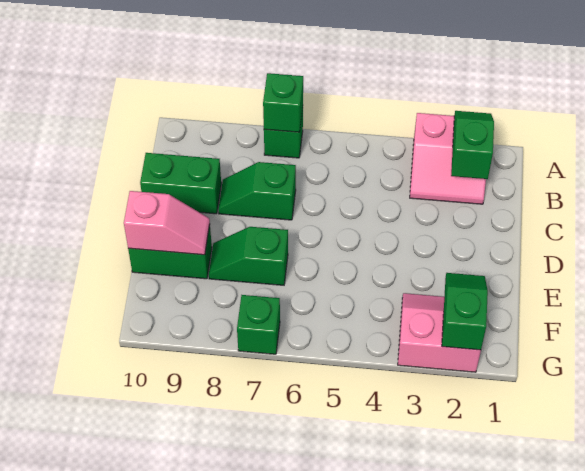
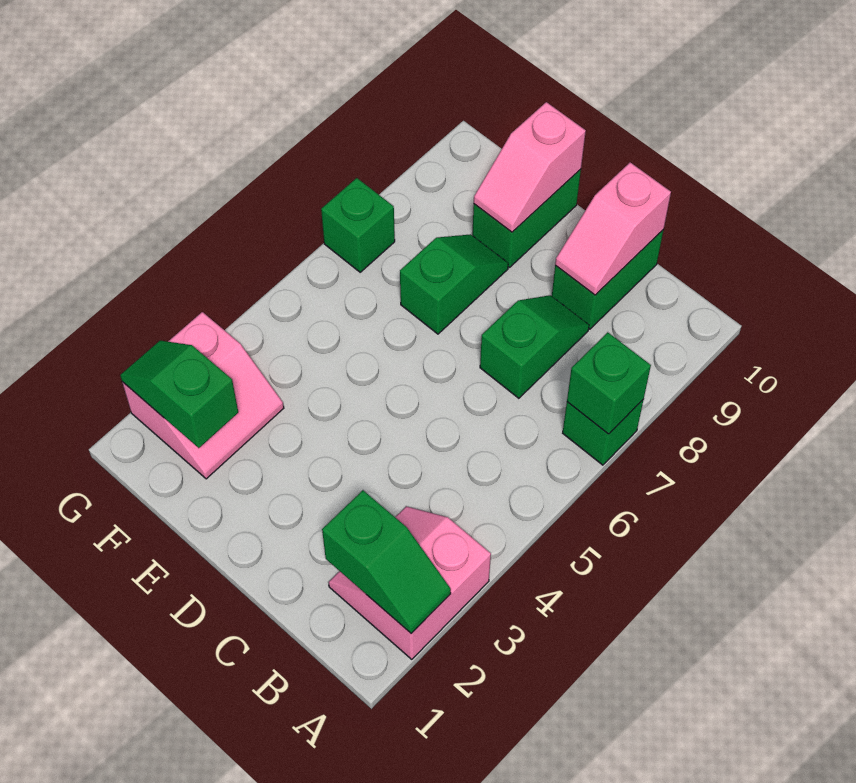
none -> pink slope C9:C10 level 2 top 10
green slope F2:G2 level 2 top G -> green slope F2:G2 level 2 top F

